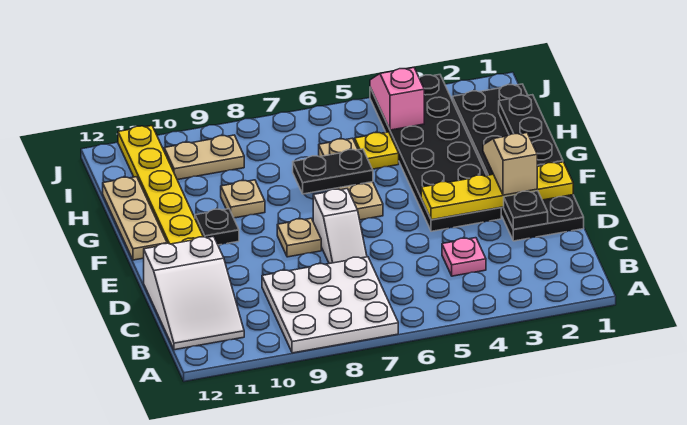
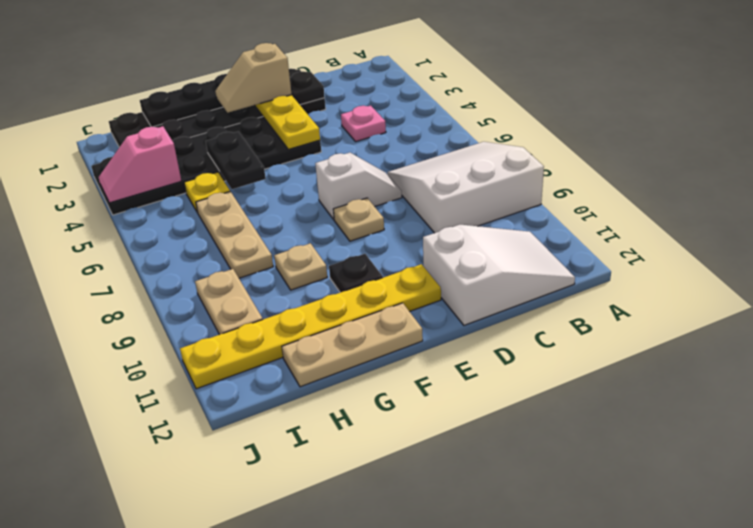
white plate A7:C9 level 1 -> white slope A7:C9 level 1 top 9
tan plate F6:H6 level 1 -> tan plate H6:H8 level 1
black plate G6:G7 level 2 -> black plate G4:G5 level 2

